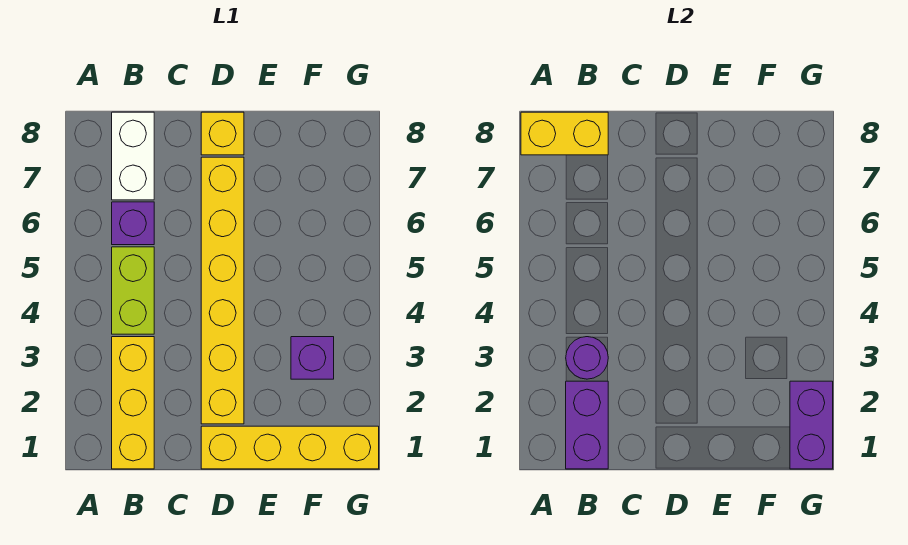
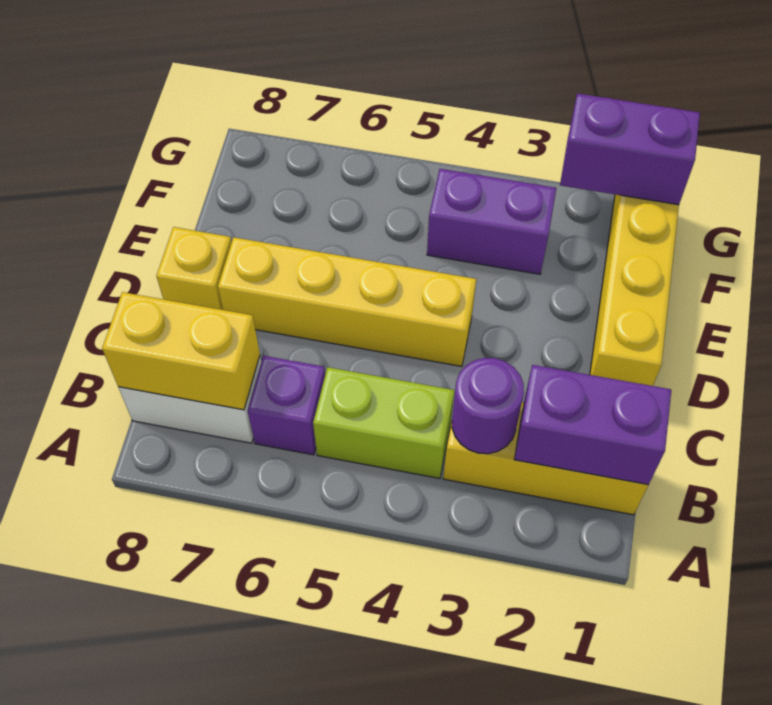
yellow brick A8:B8 level 2 -> yellow brick B7:B8 level 2
yellow brick D2:D7 level 1 -> yellow brick D4:D7 level 1
purple brick F3 level 1 -> purple brick F3:F4 level 1

